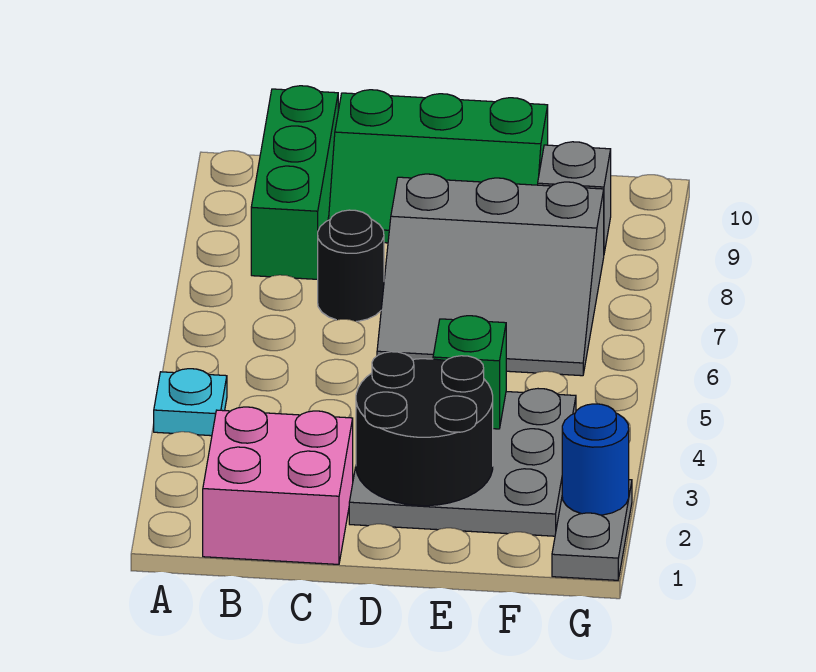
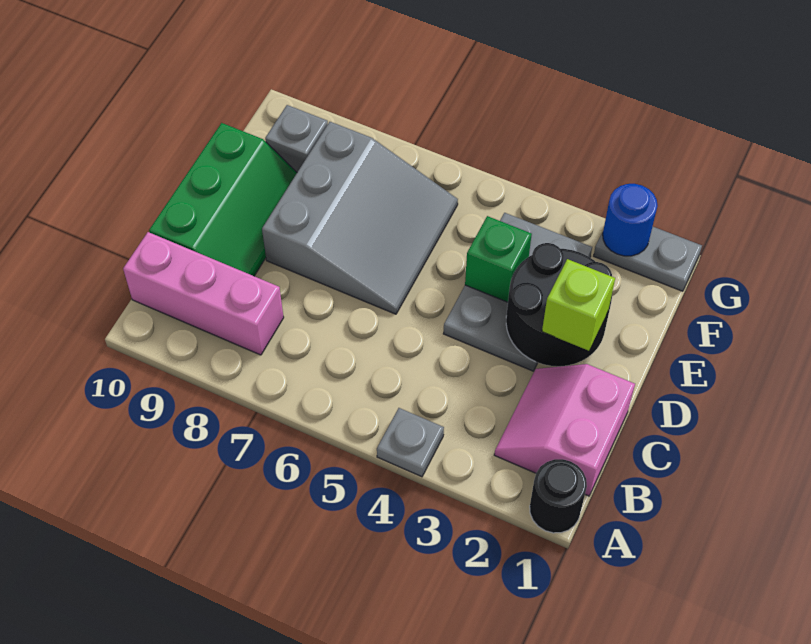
cyan plate A4 level 1 -> grey plate A4 level 1
pink brick B1:C2 level 1 -> pink slope B1:C2 level 1 top 1
green brick B8:B10 level 1 -> pink brick B8:B10 level 1
black round brick C7 level 1 -> black round brick A1 level 1
grey plate D2:F4 level 1 -> grey plate D3:F4 level 1
none -> lime brick D2 level 3

